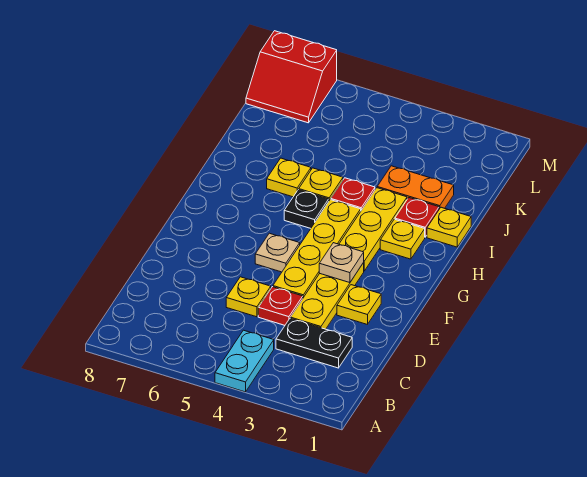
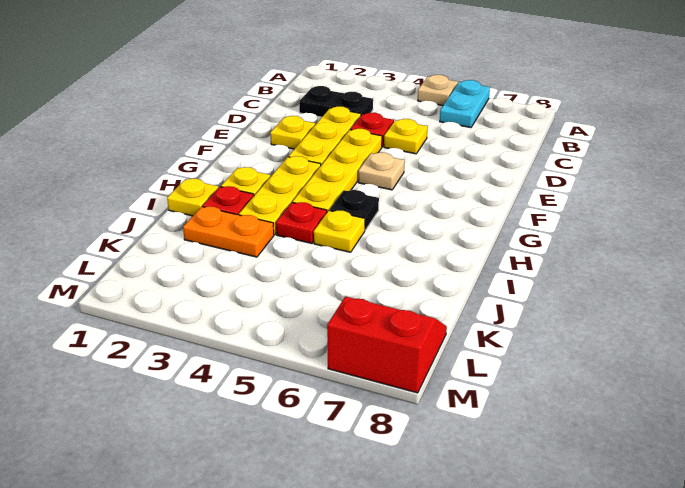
cyan plate A4:B4 level 1 -> cyan plate A6:B6 level 1
tan plate F3 level 2 -> tan plate A5 level 1
yellow plate I6 level 1 -> none

